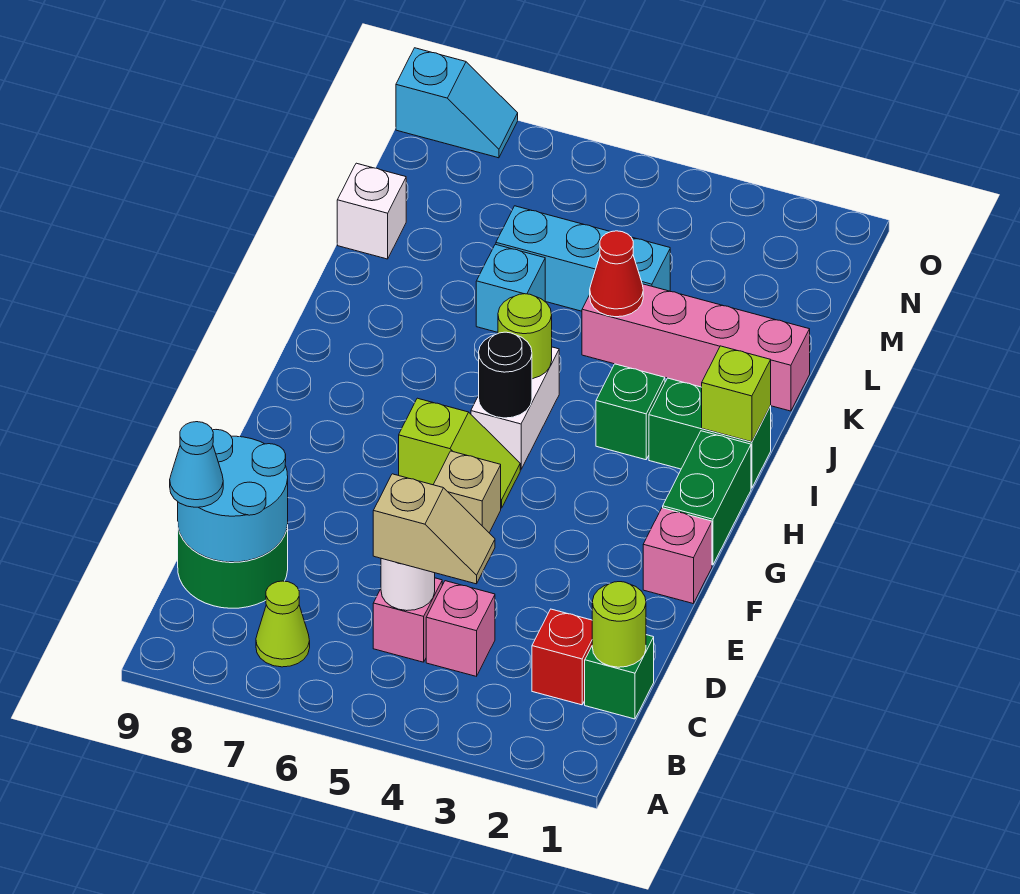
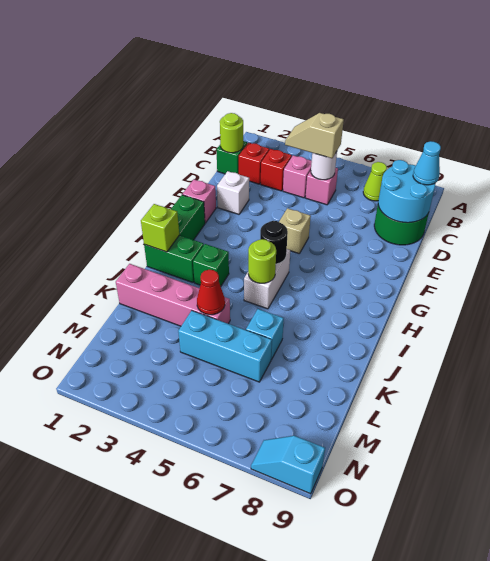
none -> red brick C3 level 1
lime slope G5:G6 level 1 top 6 -> none
white brick L9 level 1 -> white brick E2 level 1

